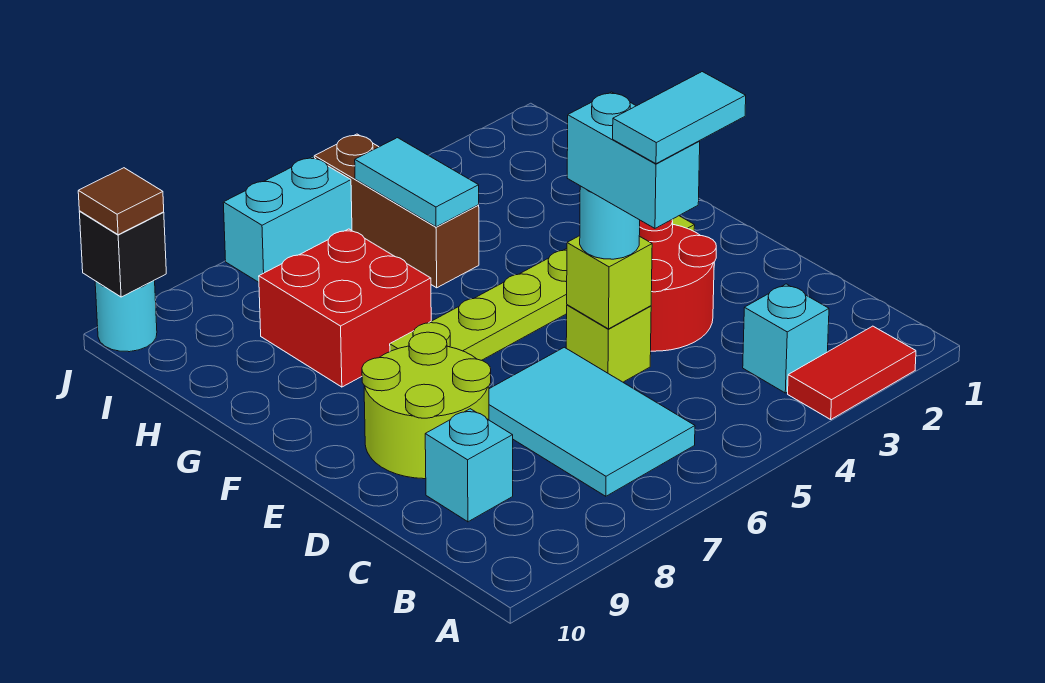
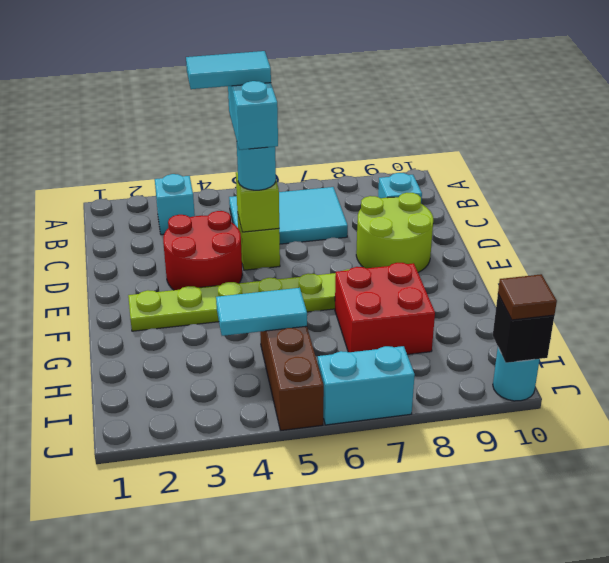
red tile A2:A3 level 1 -> none
cyan tile B6:D7 level 1 -> cyan tile B5:C7 level 1
cyan tile H5:I5 level 2 -> cyan tile H4:H5 level 2

